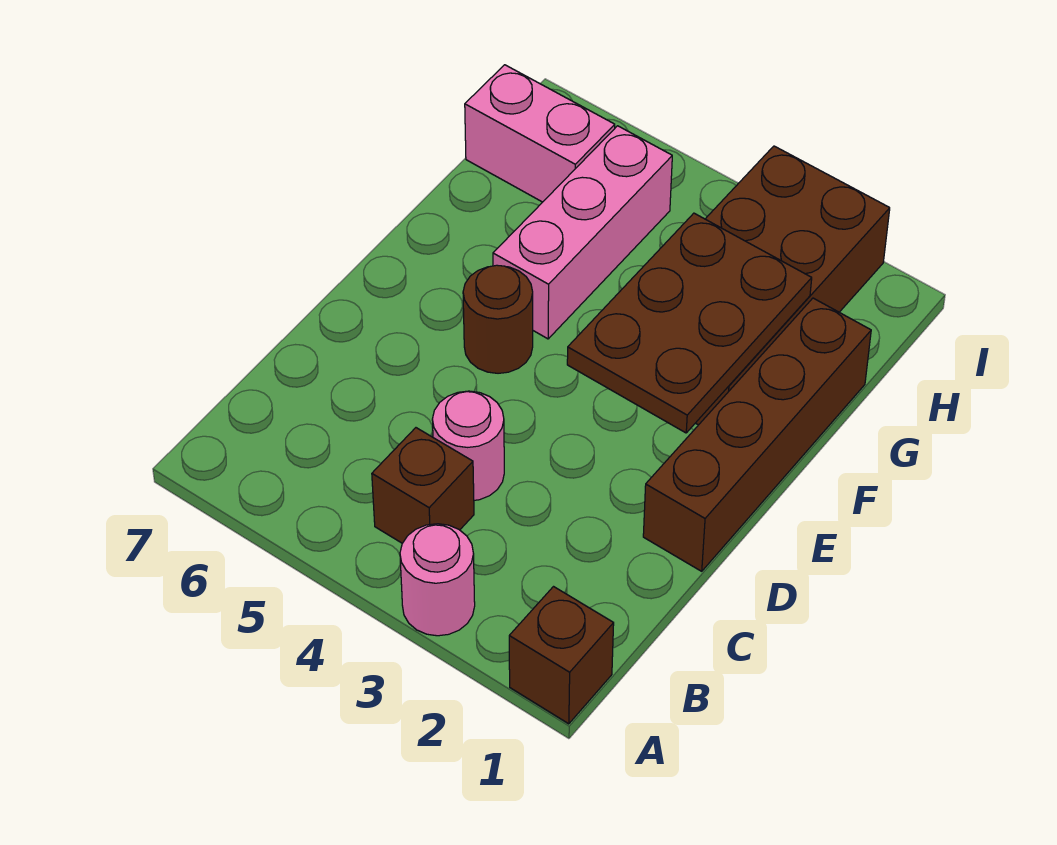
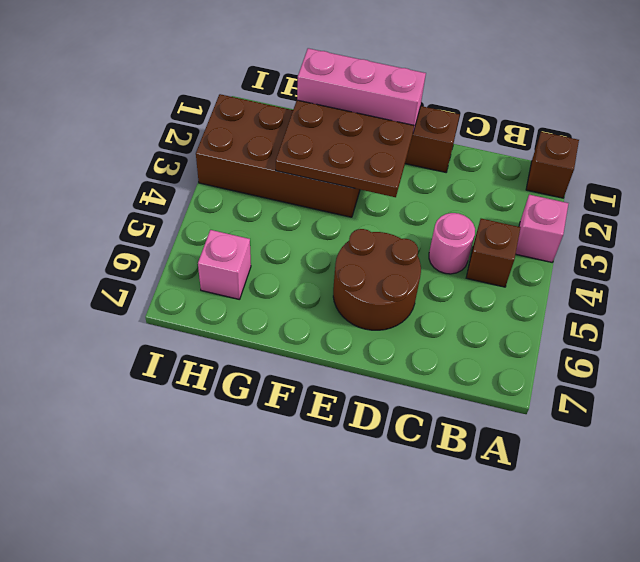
pink round brick A3 level 1 -> pink brick A3 level 1
brown round brick E5 level 1 -> brown round brick D5:E6 level 1
pink brick F5:H5 level 1 -> pink brick E1:G1 level 2
pink brick H6:H7 level 1 -> pink brick H6 level 1

